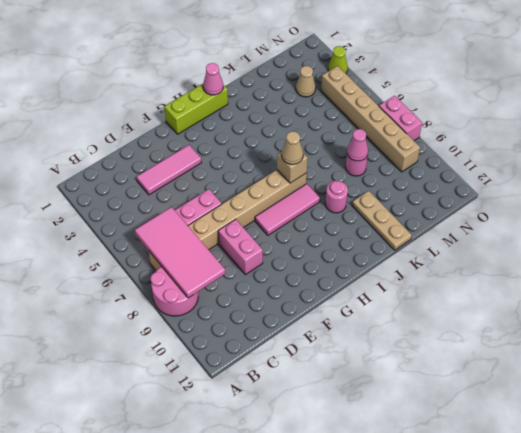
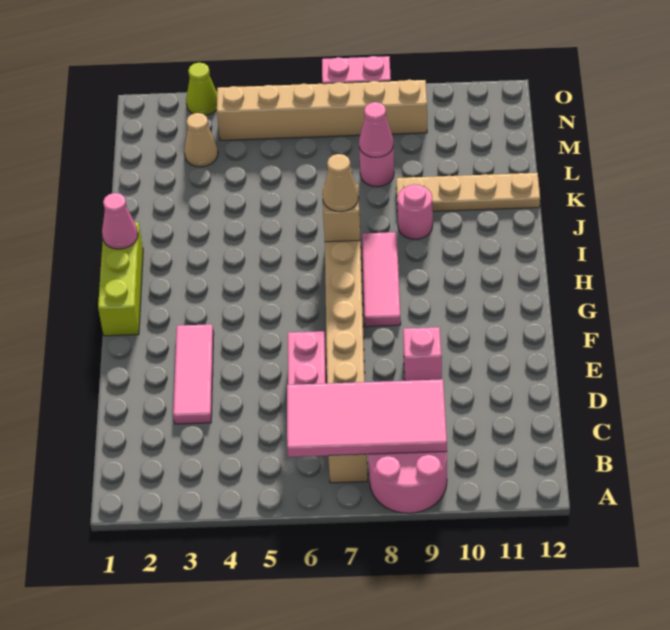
pink brick E8:E9 level 1 -> pink brick E9 level 1
tan plate K10:K12 level 1 -> tan plate K9:K12 level 1

